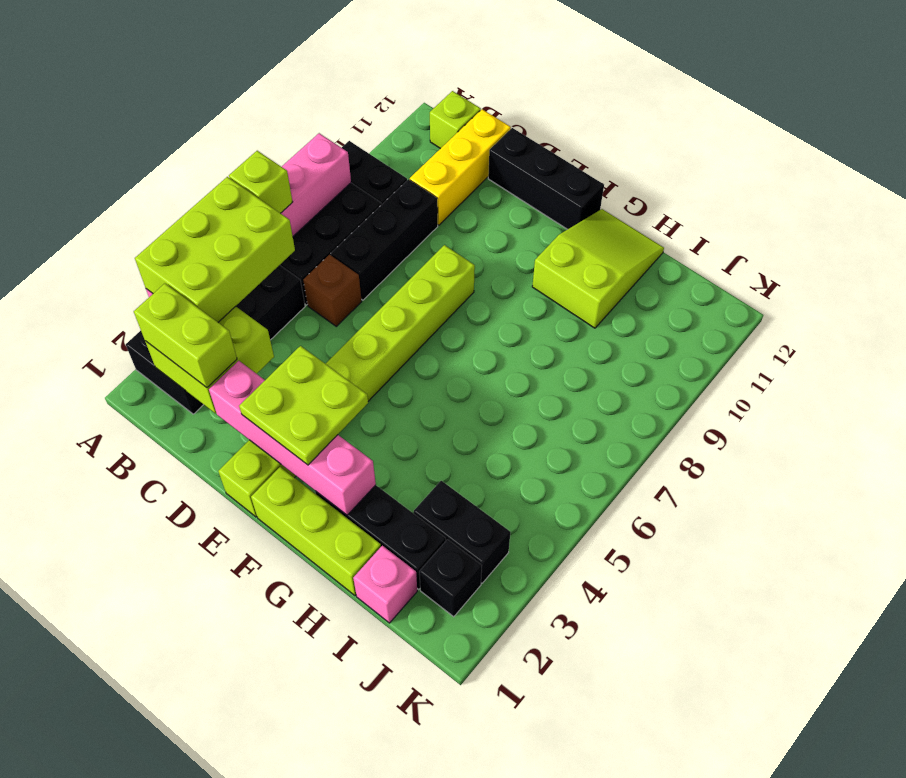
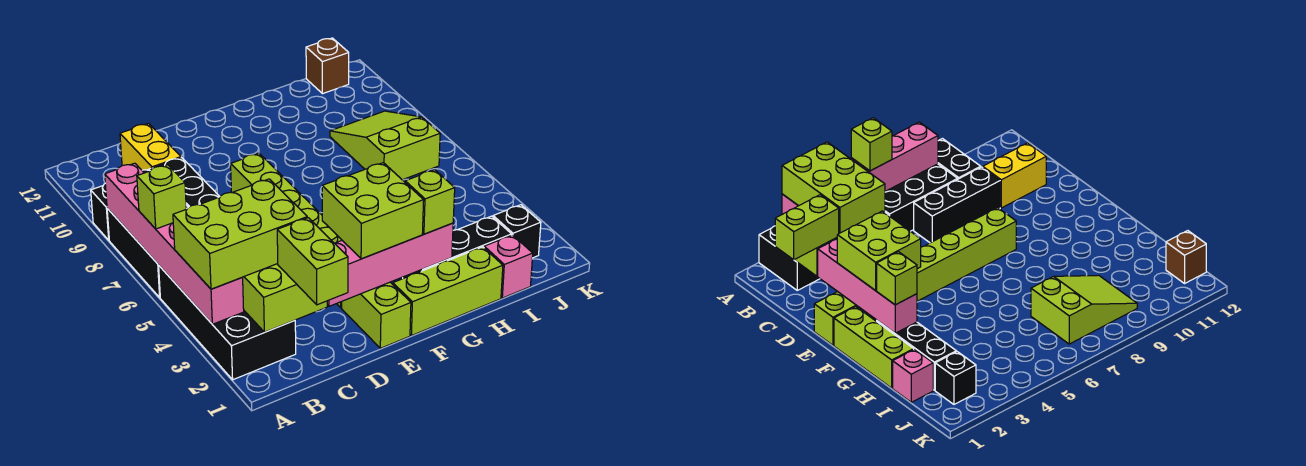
lime brick A3:B5 level 3 -> lime brick A3:C4 level 3
lime brick B2:C2 level 3 -> lime brick C1:C2 level 3
lime brick B12 level 1 -> lime brick G2 level 3
brown brick C6 level 1 -> brown brick J12 level 1
yellow brick C10:C12 level 1 -> yellow brick C10:C11 level 1
black brick D12:F12 level 1 -> none
lime plate E2:F3 level 3 -> lime brick E2:F3 level 3
lime slope G10:H12 level 1 top 10 -> lime slope I7:J9 level 1 top 7
black brick I3:J3 level 1 -> none

